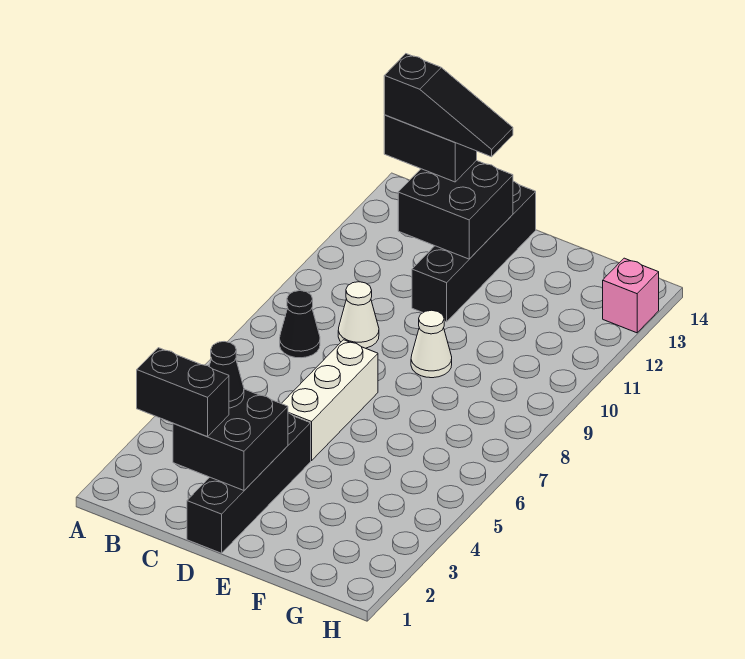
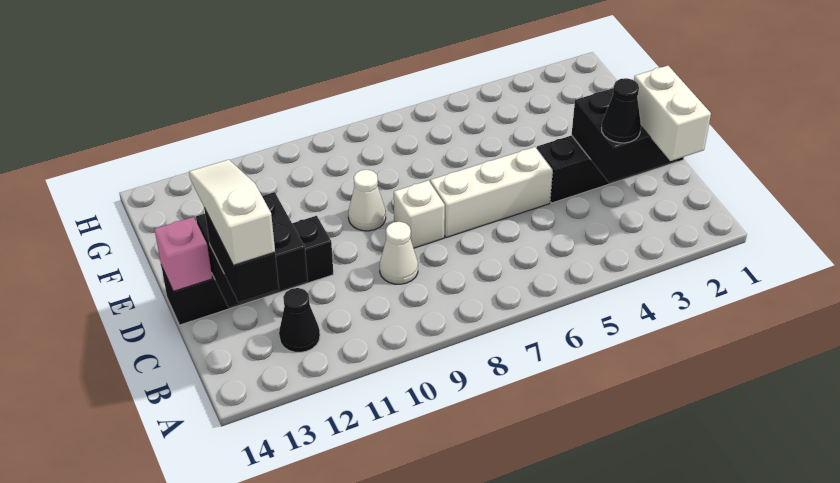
black brick B2:C2 level 3 -> white brick B2:C2 level 3
black cone B8 level 1 -> black cone B12 level 1
black slope B13:D13 level 4 top B -> white slope B13:D13 level 4 top B
none -> white brick D8 level 1
pink brick H13 level 1 -> pink brick D14 level 2

